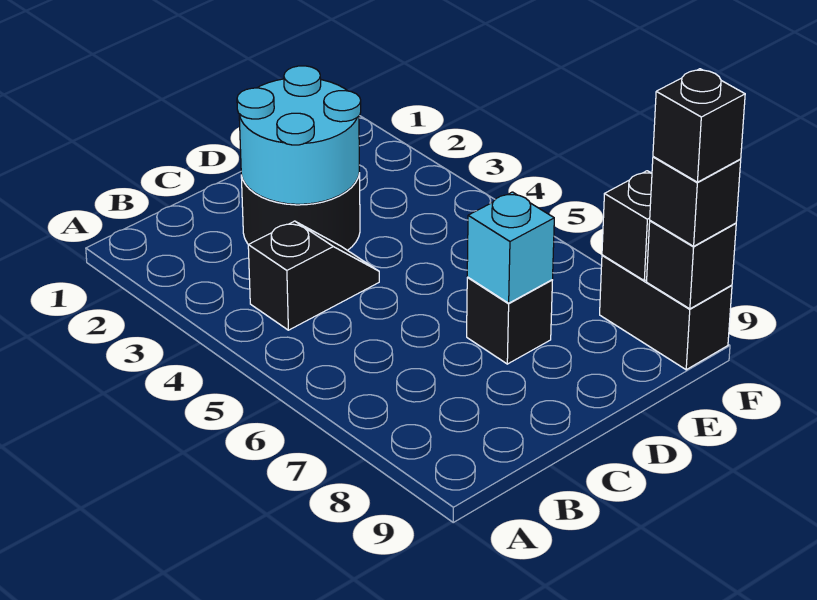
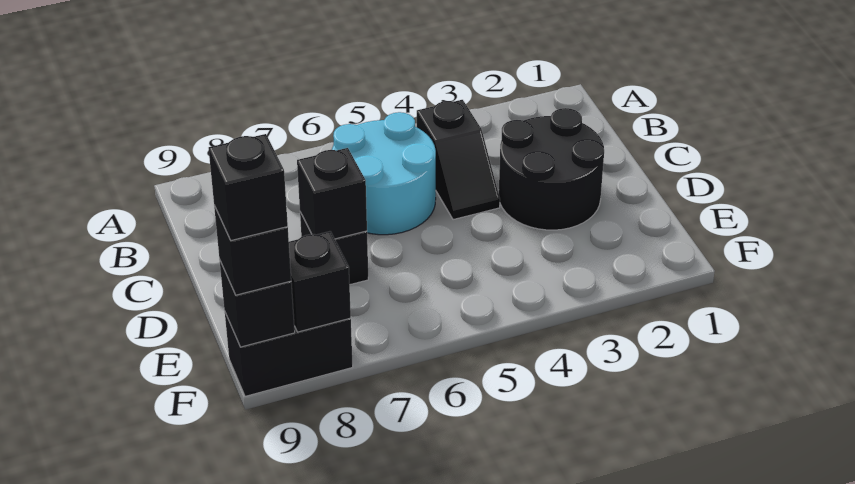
cyan round brick C2:D3 level 2 -> cyan round brick B5:C6 level 1
cyan brick D7 level 2 -> black brick D7 level 2

